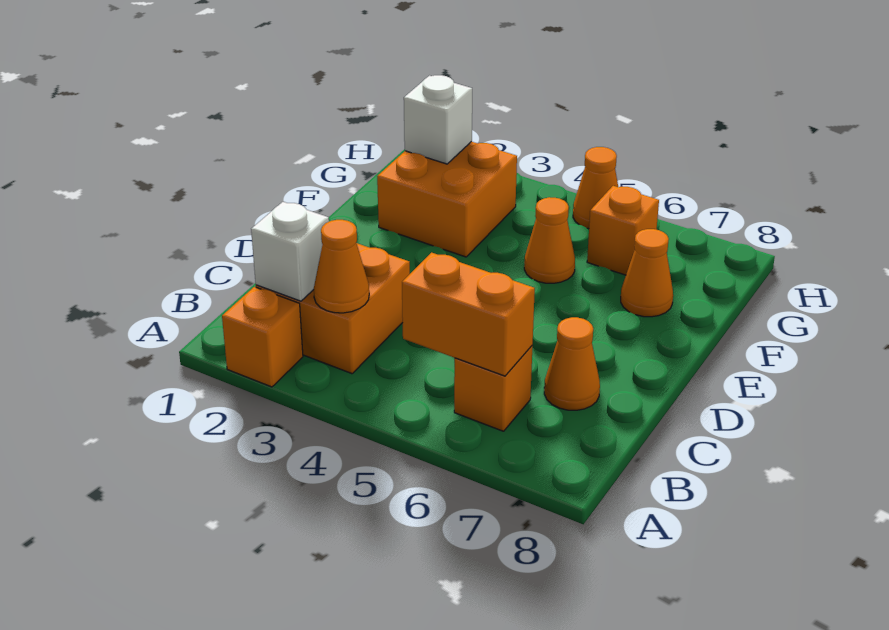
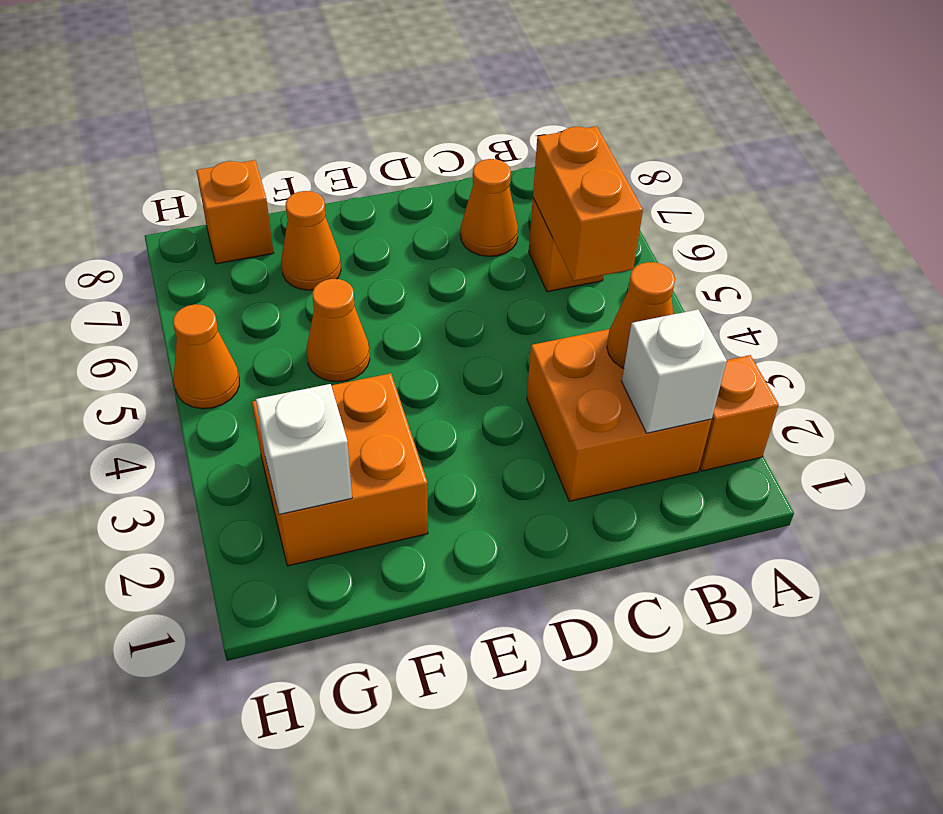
orange brick G6 level 1 -> orange brick G8 level 1

